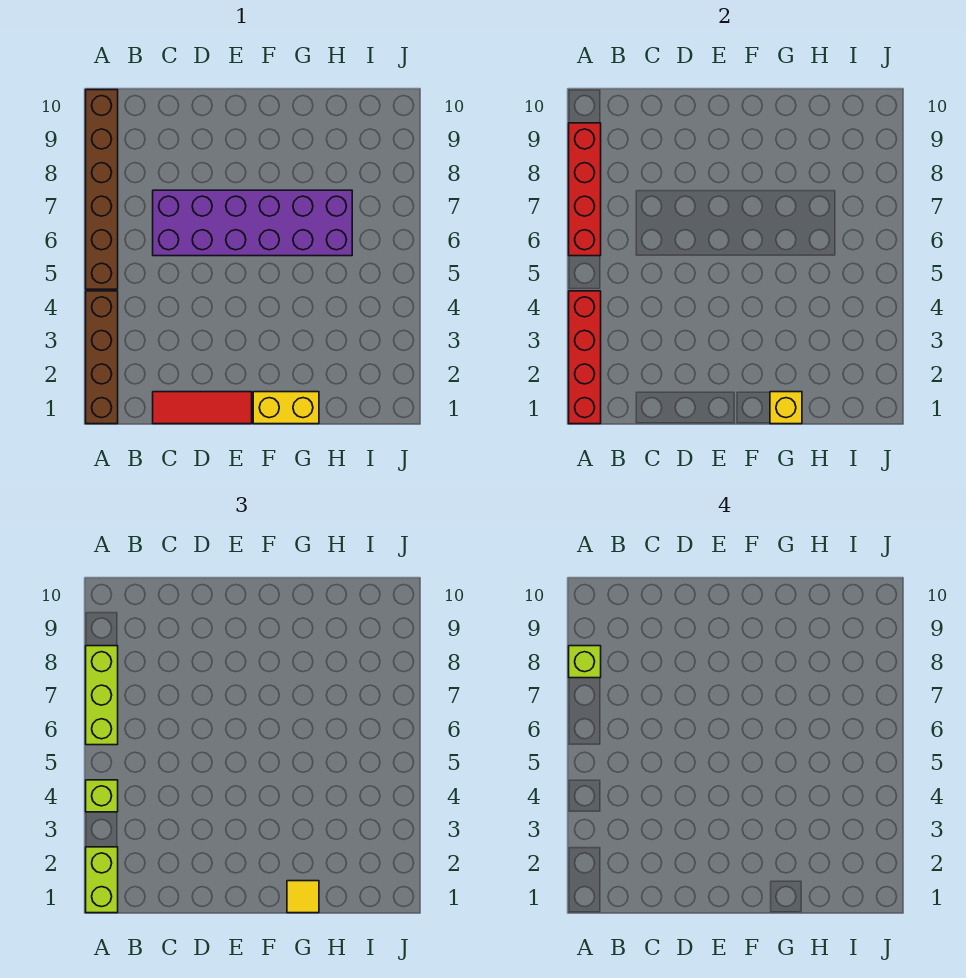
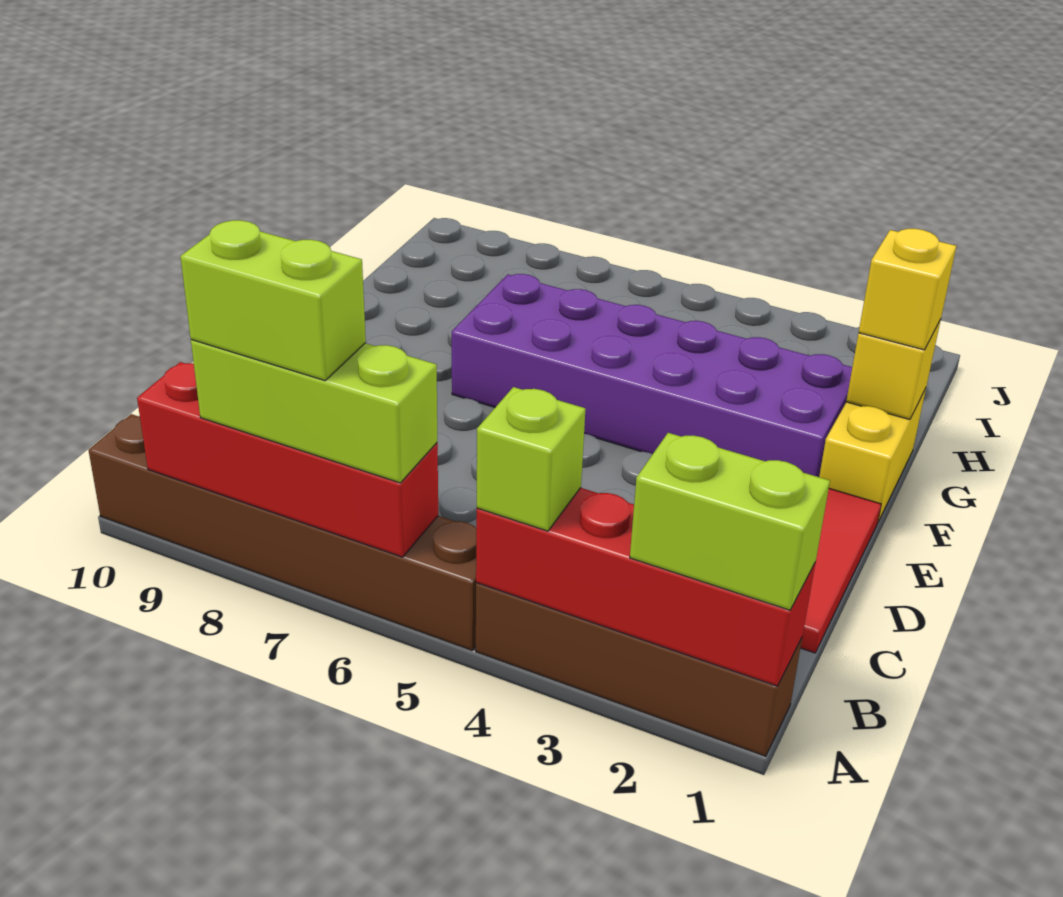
lime brick A8 level 4 -> lime brick A7:A8 level 4
purple brick C6:H7 level 1 -> purple brick F2:G7 level 1
yellow tile G1 level 3 -> yellow brick G1 level 3

